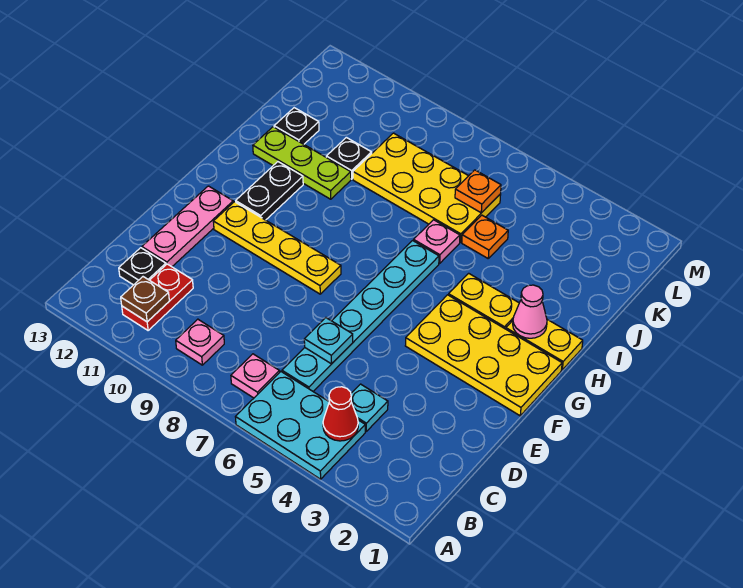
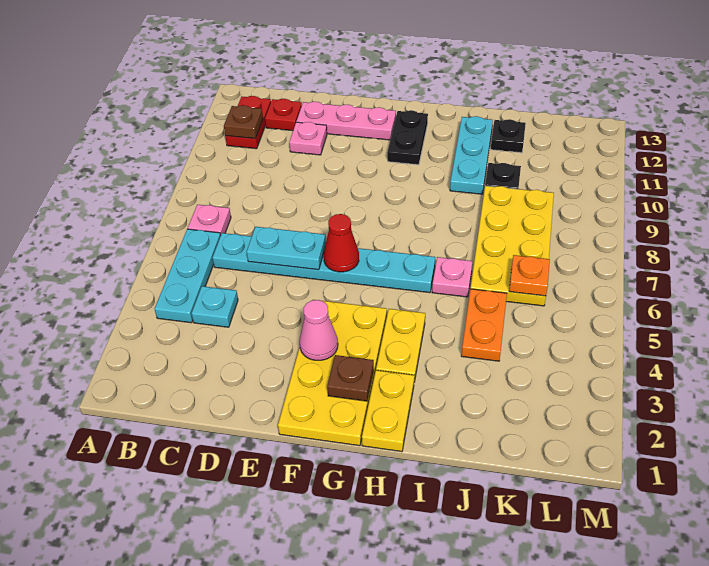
cyan plate A4:B6 level 1 -> cyan plate B4:B6 level 1
red cone B4 level 2 -> red cone F6 level 2
pink plate B9 level 1 -> pink plate D11 level 1
red plate B11:C11 level 1 -> red plate B11:B12 level 1
black plate C12 level 1 -> red plate C12 level 1
cyan plate D6 level 2 -> cyan plate D6:E6 level 2
yellow plate F8:F11 level 1 -> none
none -> brown plate G2 level 2
black plate G11:H11 level 1 -> black plate G11:G12 level 1
pink cone H2 level 2 -> pink cone F3 level 2
lime plate I10:I12 level 1 -> cyan plate I10:I12 level 1
orange plate J5 level 1 -> orange plate J4:J5 level 1

